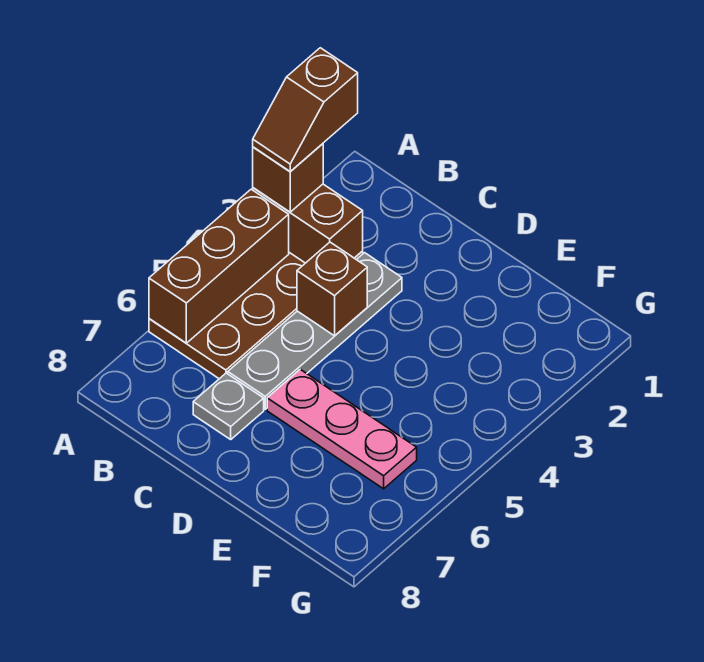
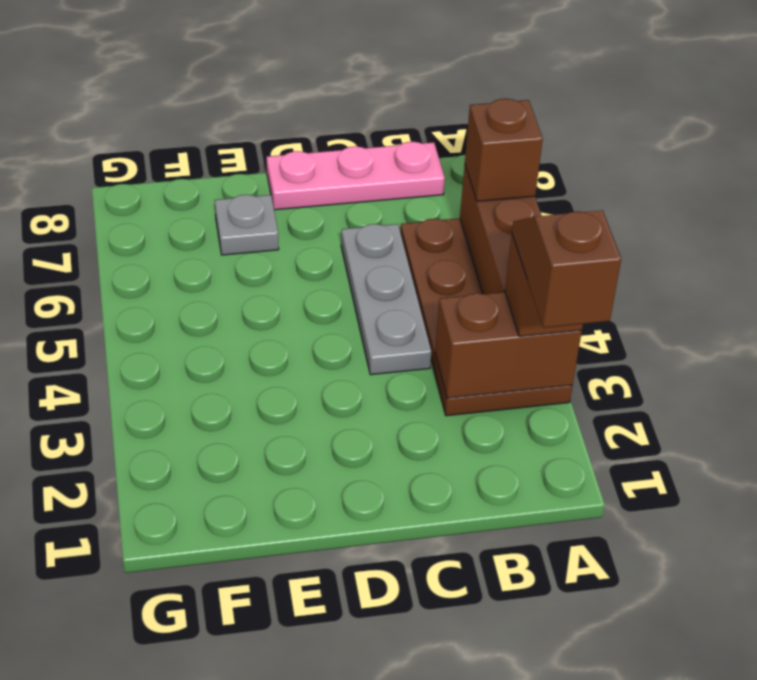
grey plate C3:C6 level 1 -> grey plate C4:C6 level 1
brown brick C4 level 2 -> brown brick A6 level 3
grey plate C7 level 1 -> grey plate E7 level 1
pink plate D6:F6 level 1 -> pink plate B8:D8 level 1

